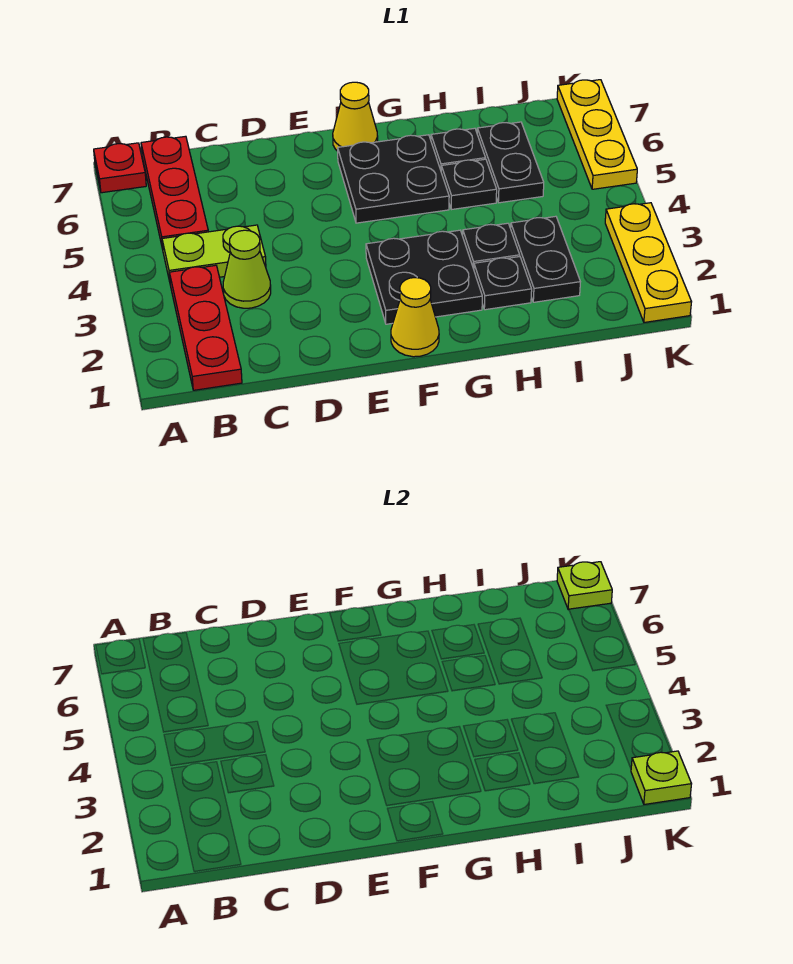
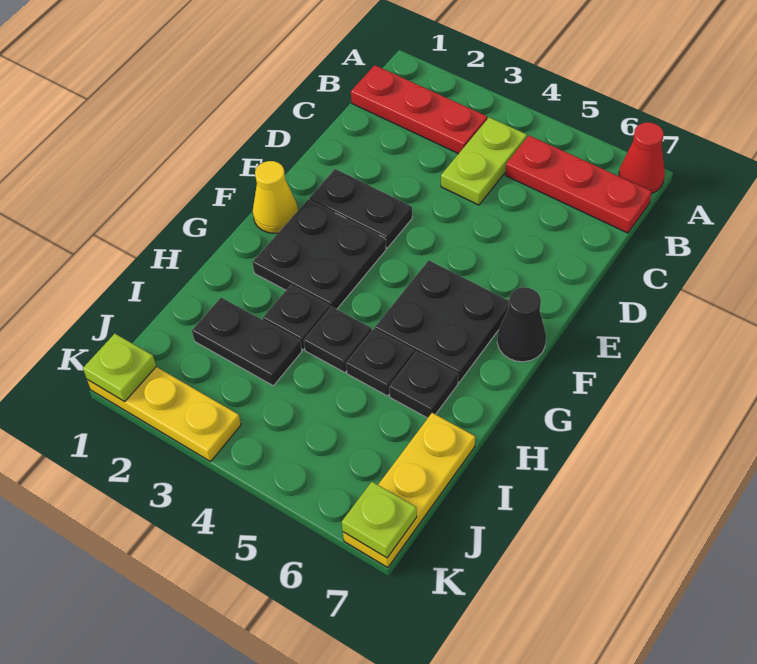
red plate A7 level 1 -> red cone A7 level 1
lime cone C3 level 1 -> none
yellow cone F7 level 1 -> black cone F7 level 1
black plate H2 level 1 -> black plate H4 level 1
black plate I5:I6 level 1 -> black plate E2:E3 level 1
yellow plate K5:K7 level 1 -> yellow plate I7:K7 level 1

